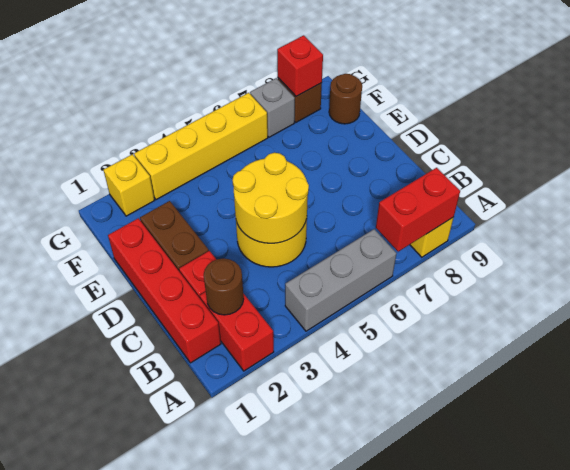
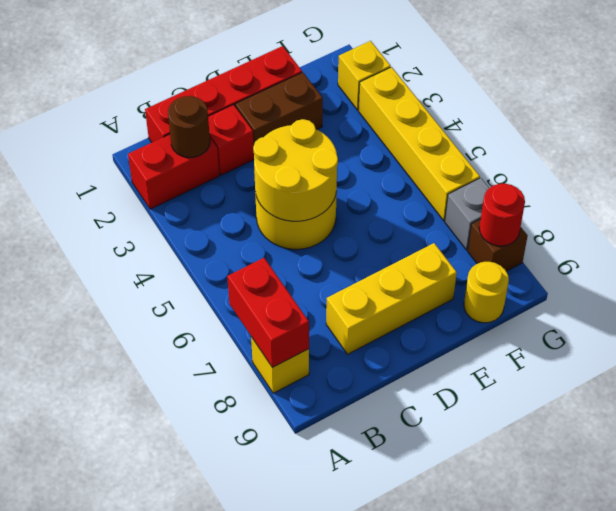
grey brick A4:A6 level 1 -> none
none -> yellow brick C8:E8 level 1
brown round brick F9 level 1 -> yellow round brick F9 level 1
red brick G8 level 2 -> red round brick G8 level 2

